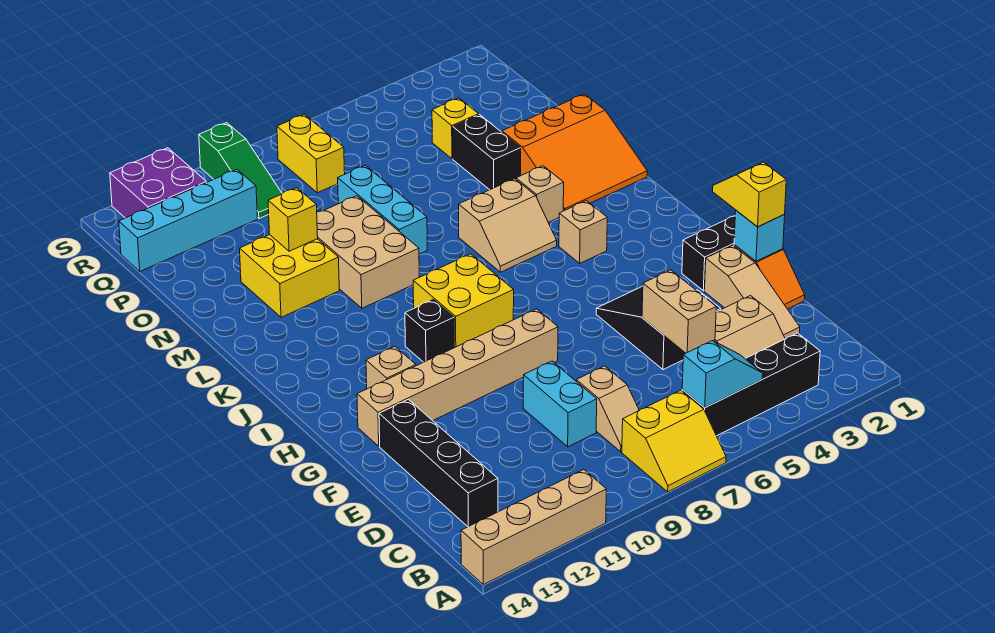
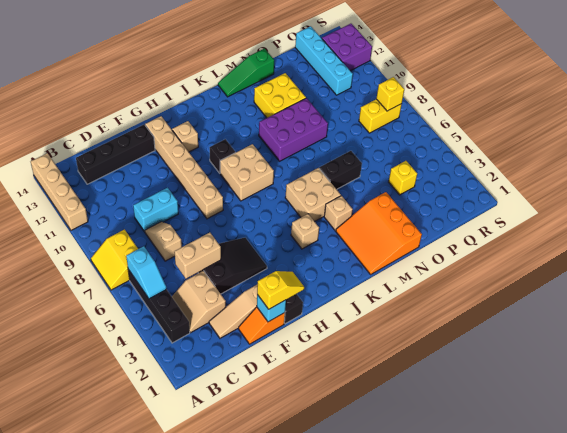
tan slope C8:D8 level 1 top D -> tan slope D7:D8 level 1 top 7
yellow brick I8:J9 level 1 -> tan brick I8:J9 level 1
tan slope K5:L6 level 1 top L -> tan brick K5:L6 level 1
tan brick L9:N10 level 1 -> purple brick L9:N10 level 1
cyan brick M8:O8 level 1 -> none
black brick N4:O4 level 1 -> black brick M6:N6 level 1
yellow brick N11 level 2 -> yellow brick R8 level 2
green slope Q10:S10 level 1 top S -> green slope L14:N14 level 1 top N

